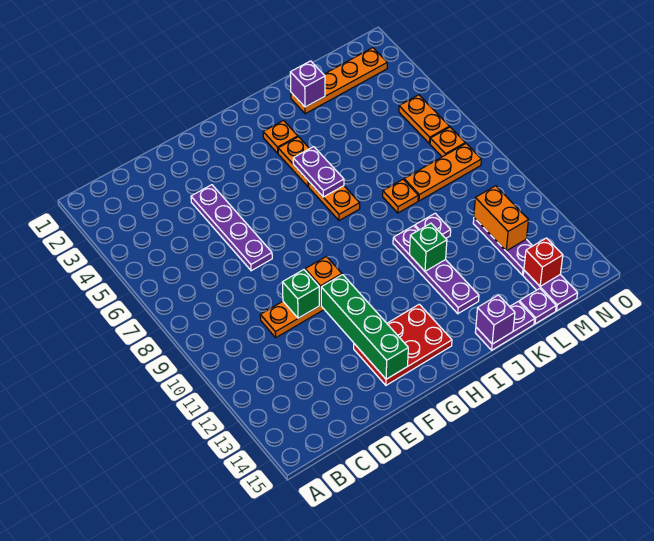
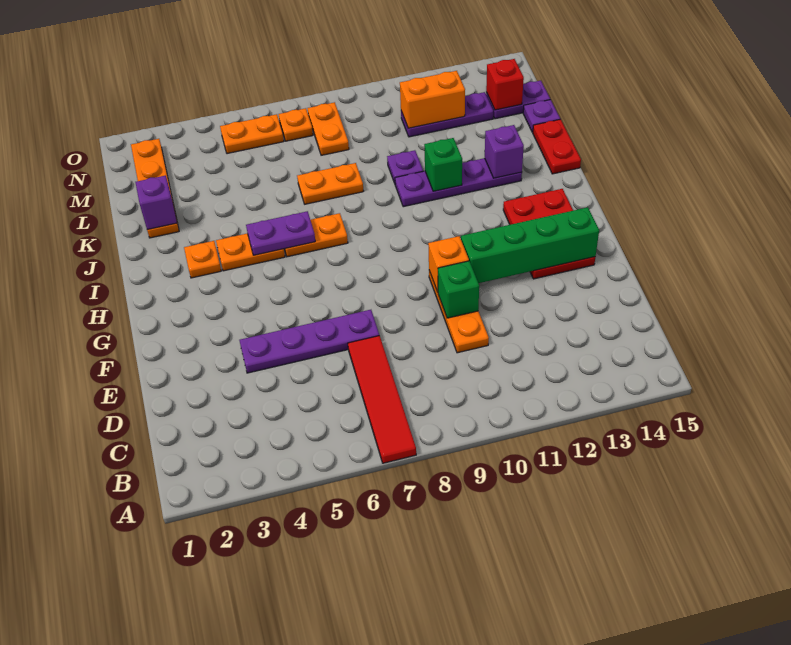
none -> red tile A7:D7 level 1
purple plate J15:K15 level 1 -> red plate J15:K15 level 1
purple brick J15 level 2 -> purple brick J13 level 2
orange plate K8 level 1 -> orange plate K7:K8 level 1
orange plate L8:N8 level 1 -> orange plate M8:N8 level 1

